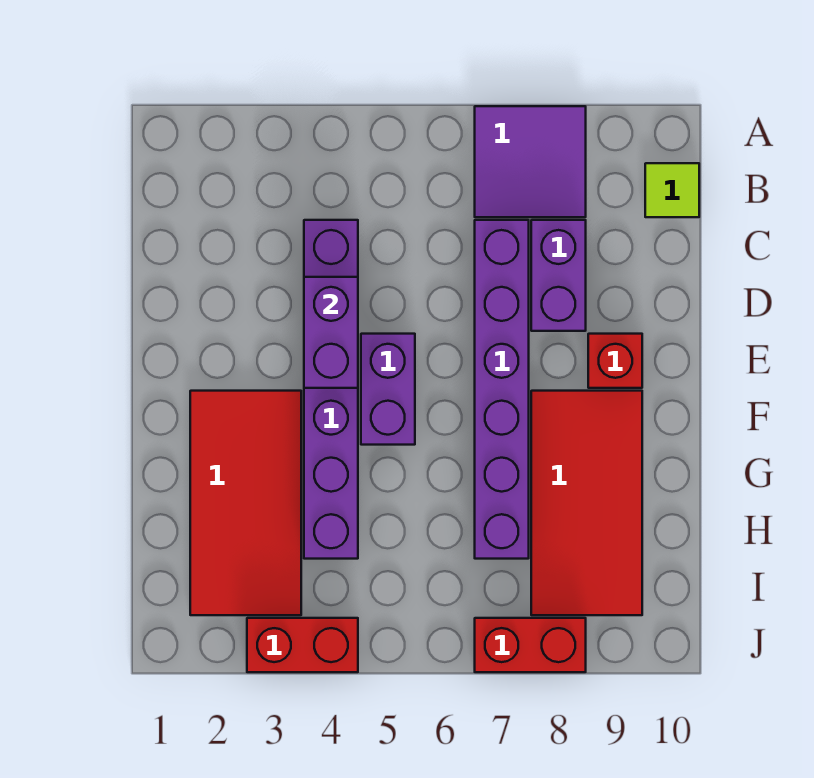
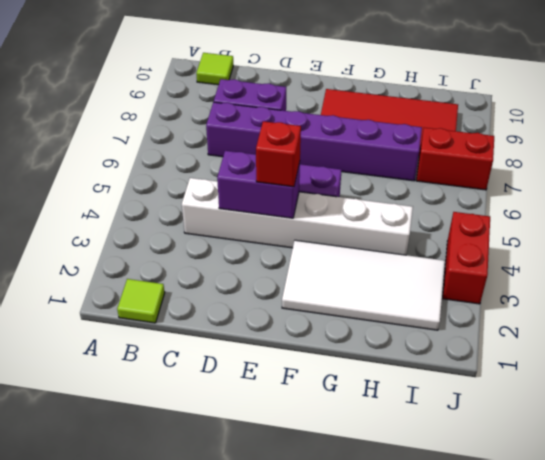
purple tile A7:B8 level 1 -> none
none -> lime tile B1 level 1
purple brick C4:H4 level 1 -> white brick C4:H4 level 1
red brick E9 level 1 -> red brick E4 level 3
red tile F2:I3 level 1 -> white tile F2:I3 level 1
red brick J7:J8 level 1 -> red brick I7:J7 level 1

